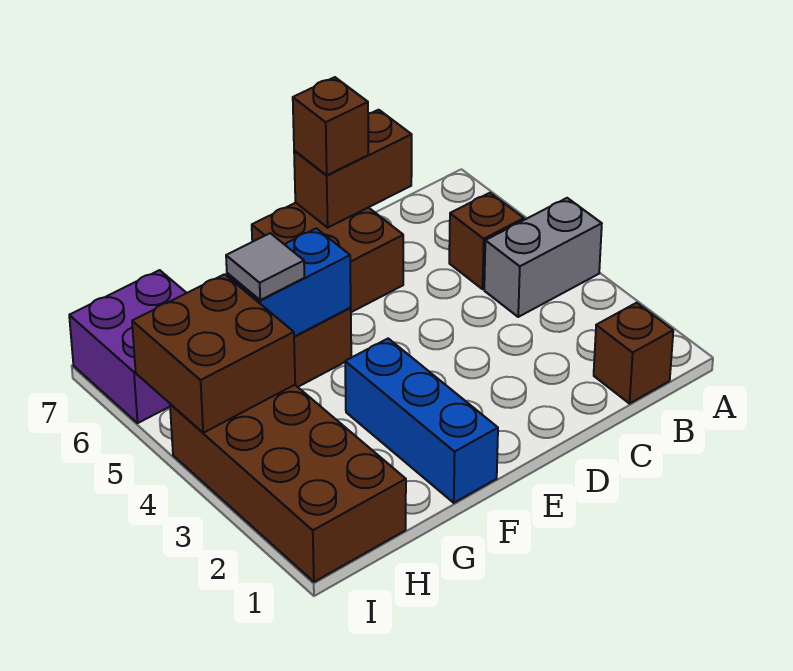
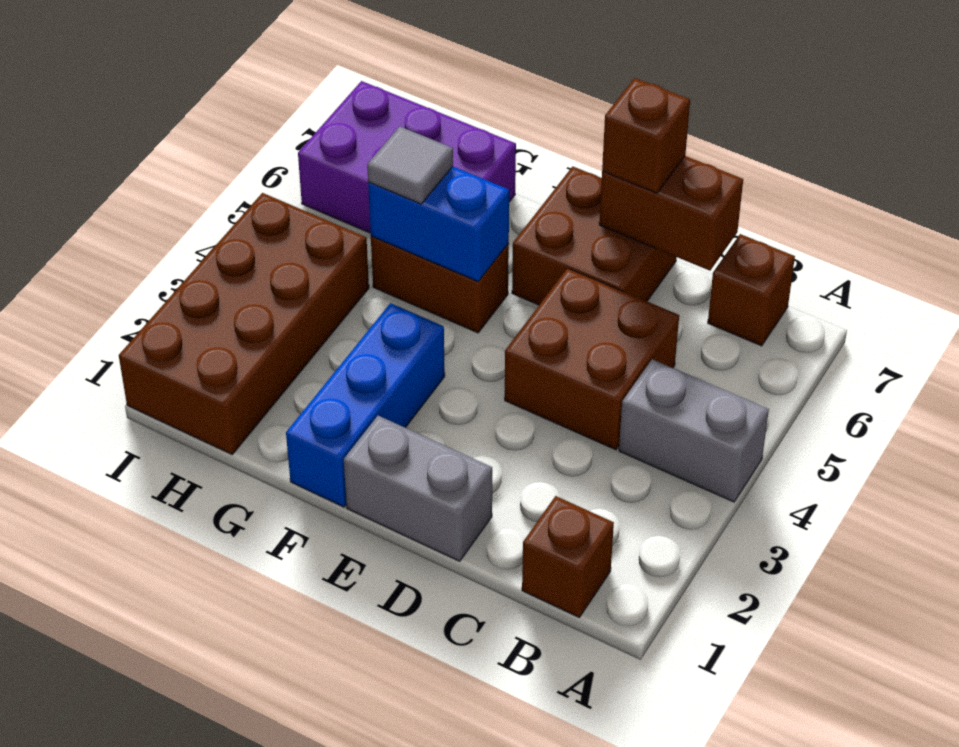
brown brick B5 level 1 -> brown brick B7 level 1
none -> grey brick D1:E1 level 1
brown brick H4:I5 level 2 -> brown brick C4:D5 level 1
purple brick H6:I7 level 1 -> purple brick G6:I7 level 1

